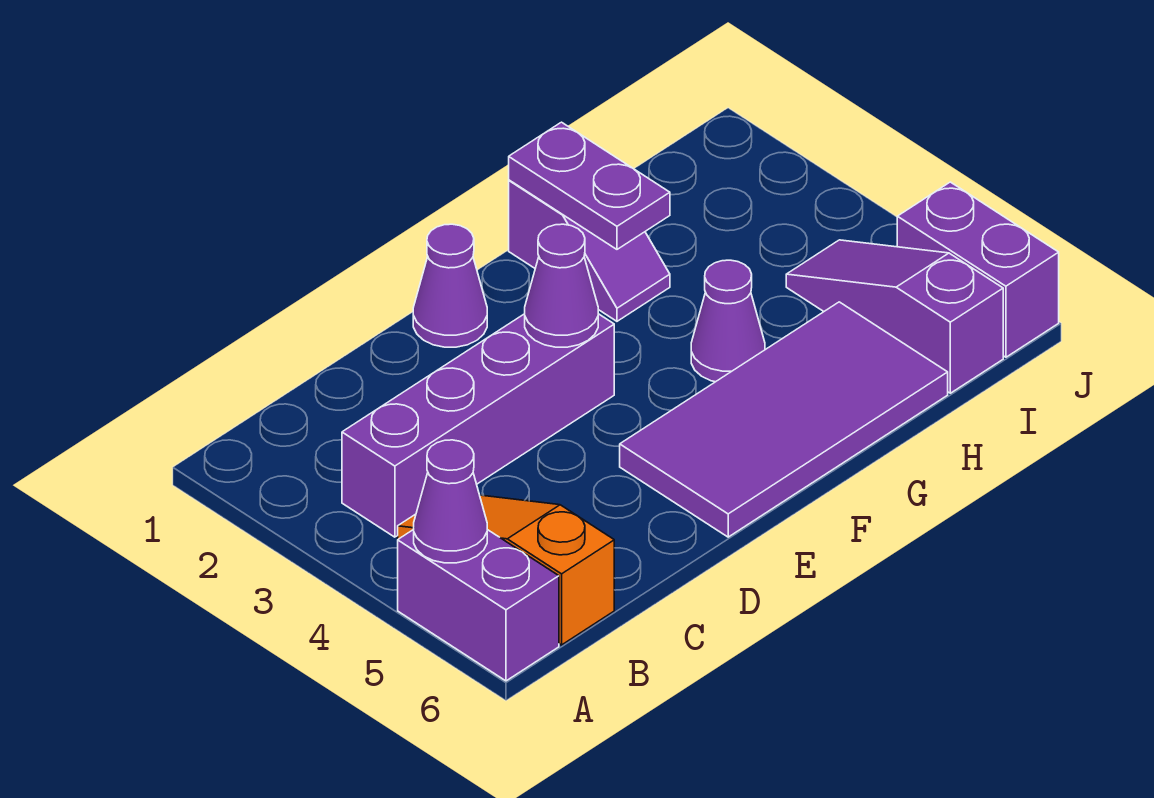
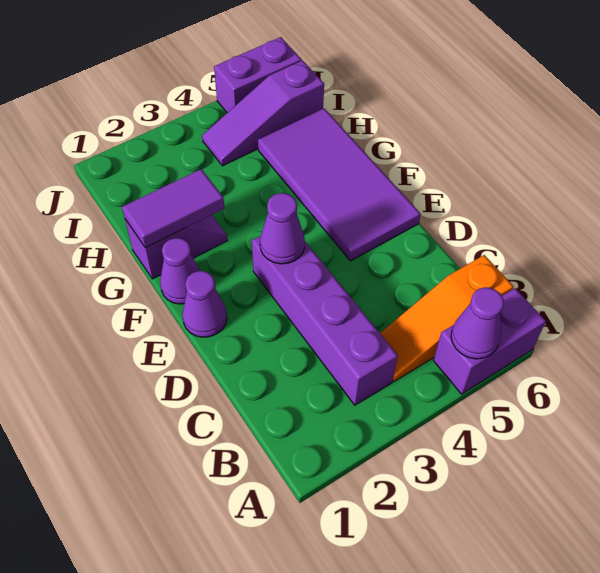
purple plate G1:G2 level 2 -> purple tile G1:G2 level 2
purple cone G4 level 1 -> purple cone F1 level 1

